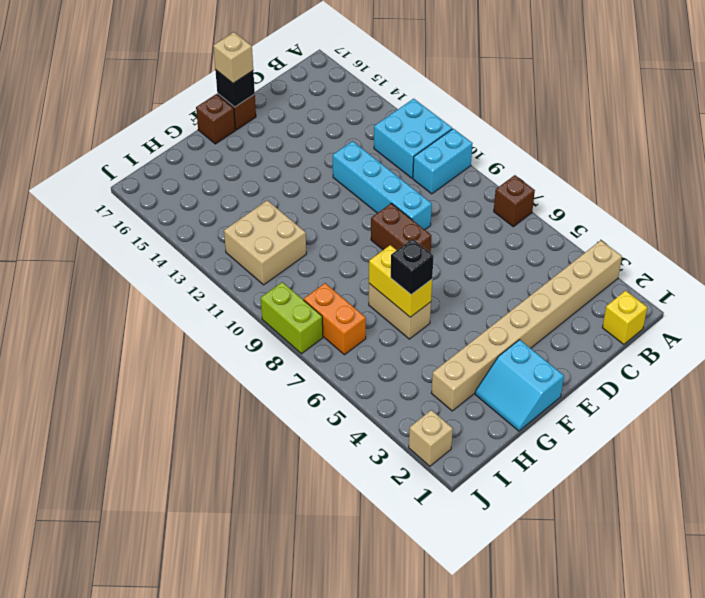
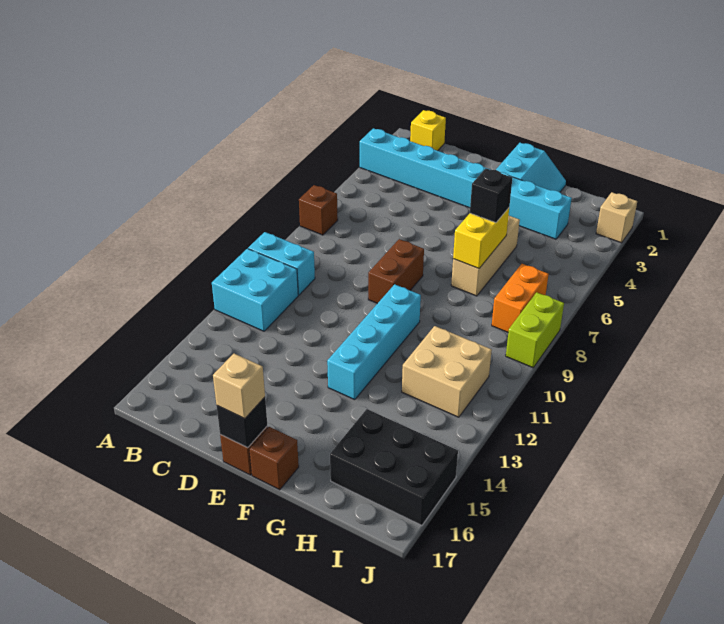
tan brick A3:H3 level 1 -> cyan brick A3:H3 level 1
cyan brick D9:D12 level 1 -> cyan brick F10:F13 level 1
tan brick G6:G7 level 1 -> tan brick G5:G7 level 1
none -> black brick H15:J16 level 1

